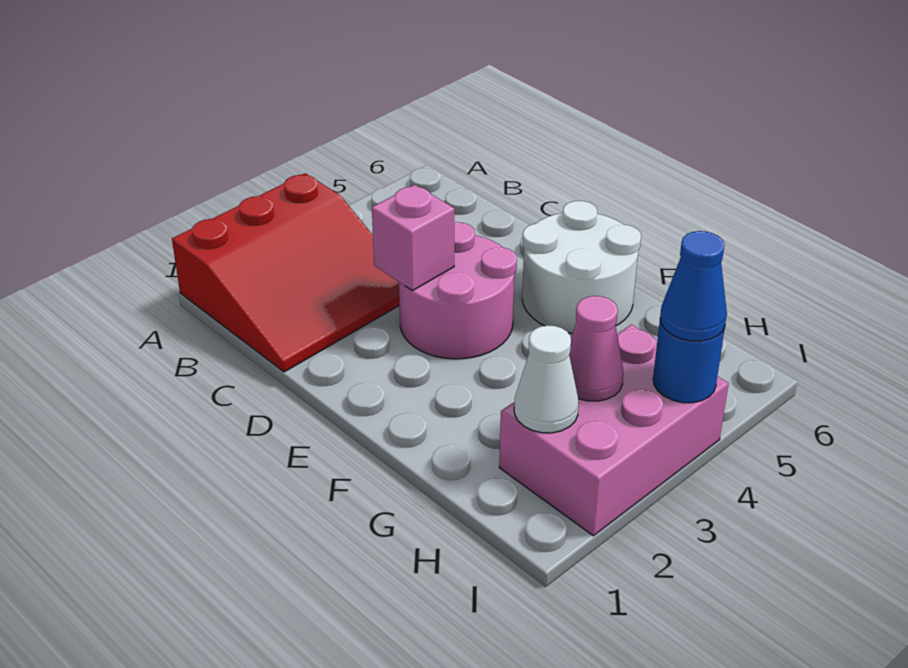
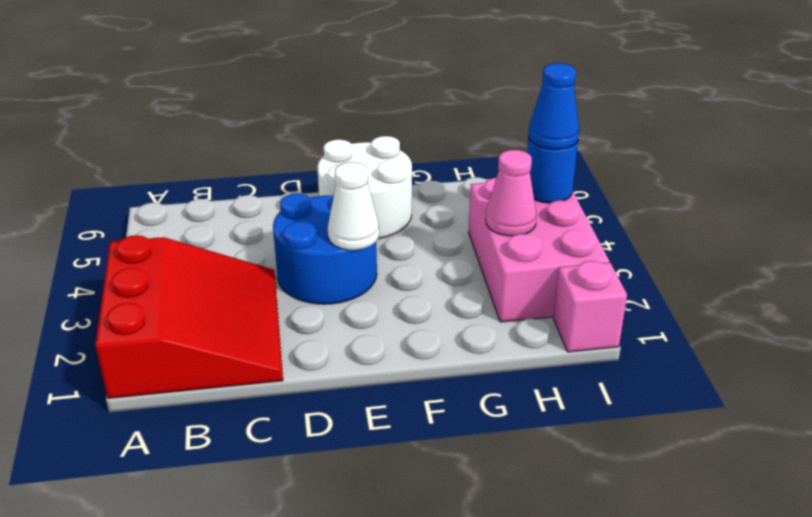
pink round brick D3:E4 level 1 -> blue round brick D3:E4 level 1
pink brick D3 level 2 -> pink brick I1 level 1
white cone H2 level 2 -> white cone E3 level 2

